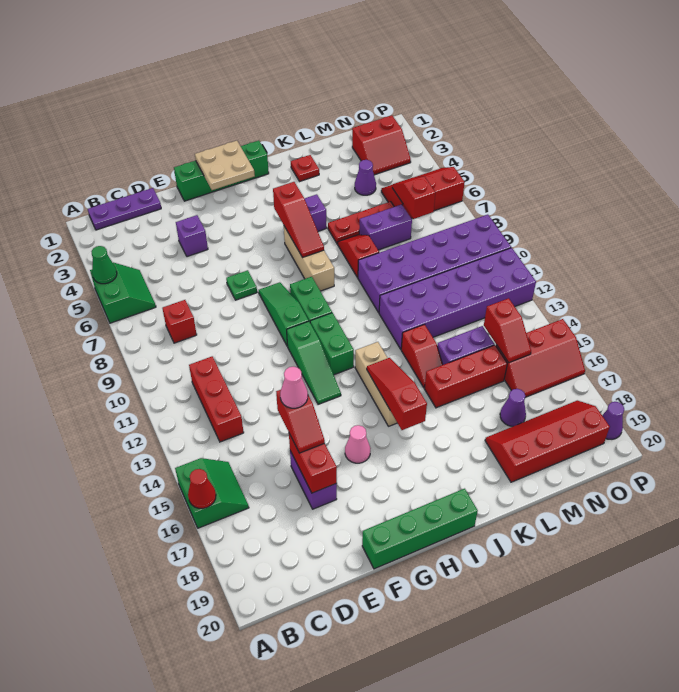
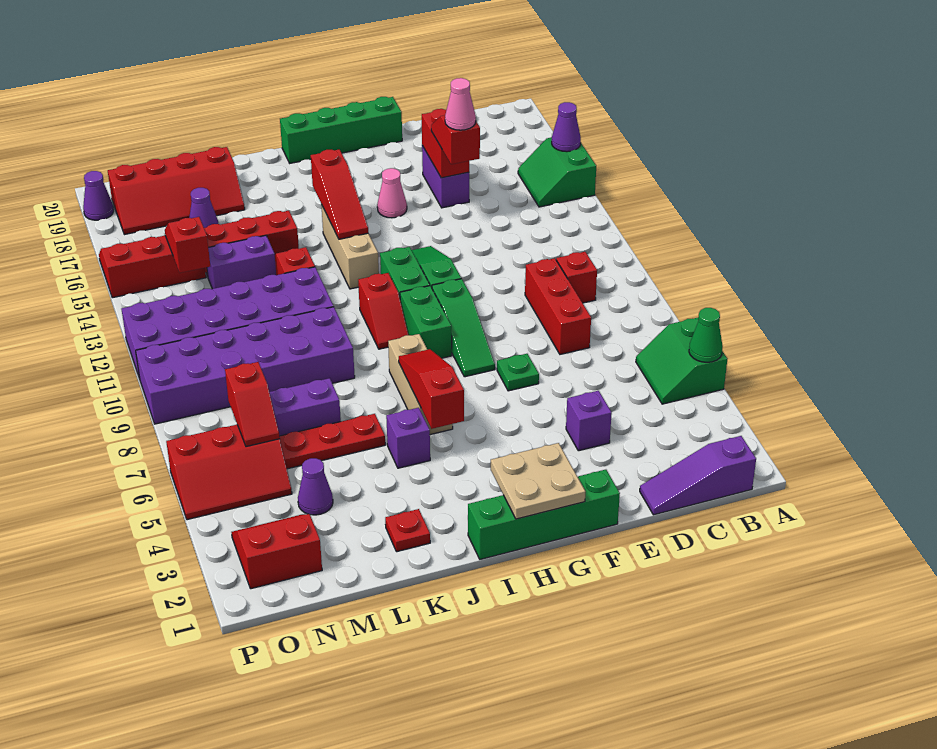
red cone A16 level 2 -> purple cone A16 level 2
purple plate B1:D1 level 1 -> purple slope B1:D1 level 1 top B
red brick C8 level 1 -> red brick C10 level 1
red brick C11:C13 level 1 -> red brick D8:D10 level 1
red slope K7:K8 level 1 top 8 -> red slope I10:I11 level 1 top 11

